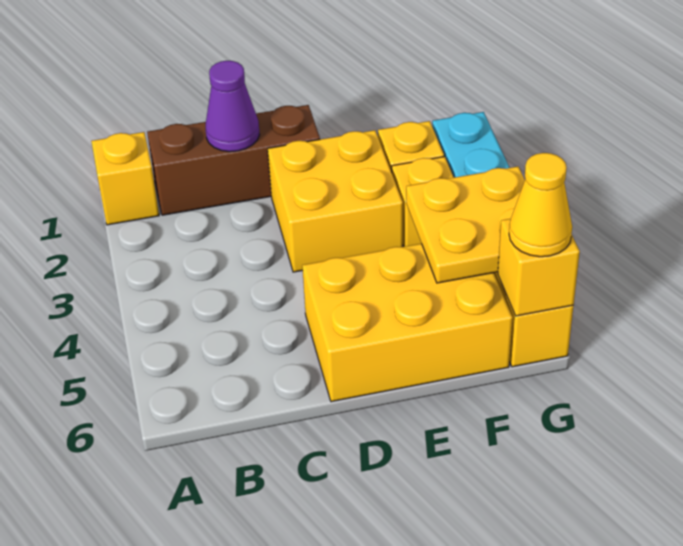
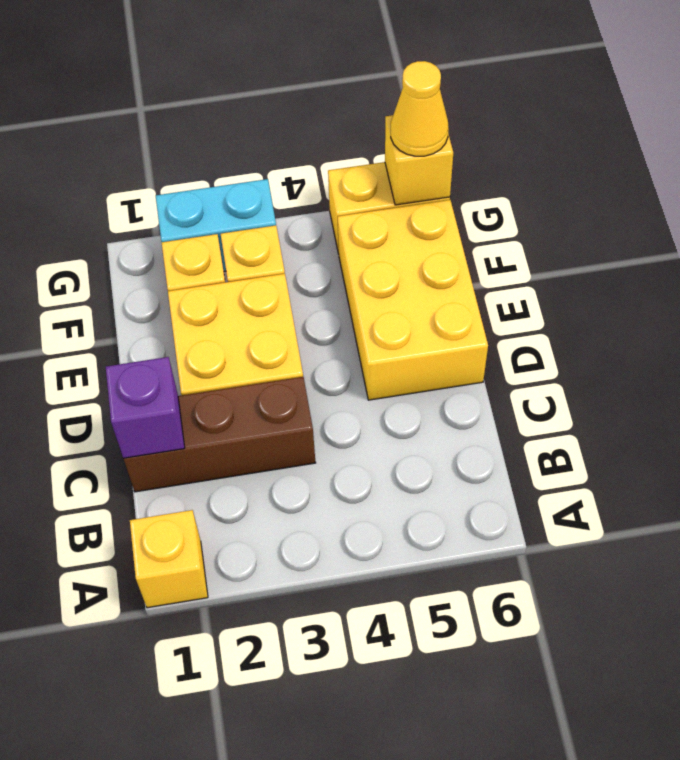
brown brick B1:D1 level 1 -> brown brick C1:C3 level 1
purple cone C1 level 2 -> purple brick C1 level 2
yellow plate F4:G5 level 2 -> none

